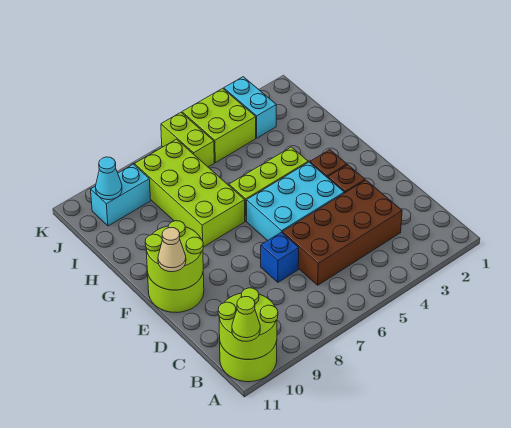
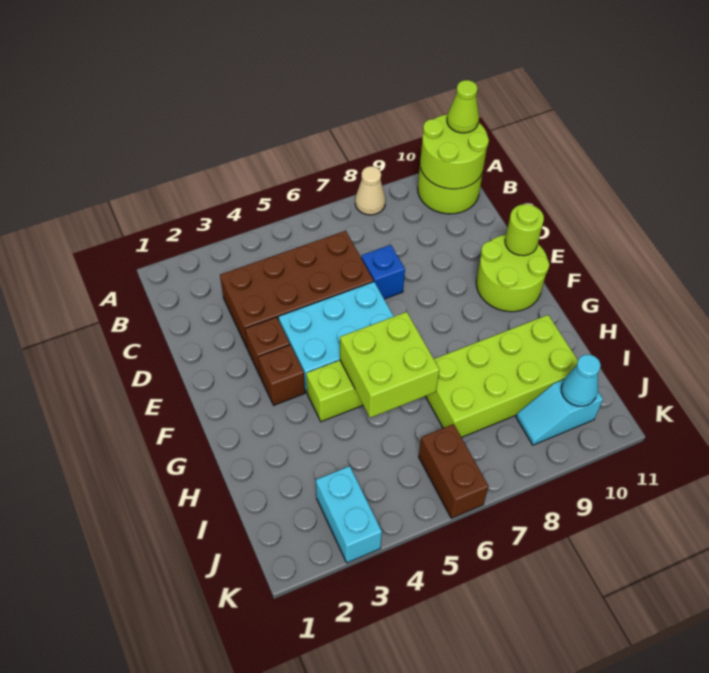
lime round brick E10:F11 level 2 -> lime round brick E11 level 2
tan cone E11 level 3 -> tan cone A8 level 1
lime brick G7:J8 level 1 -> lime brick H7:I10 level 1
lime brick J4:K5 level 1 -> lime brick G5:H6 level 2
lime brick J6:K6 level 1 -> brown brick J6:K6 level 1
cyan brick J9:J10 level 1 -> cyan slope J9:J10 level 1 top 10

